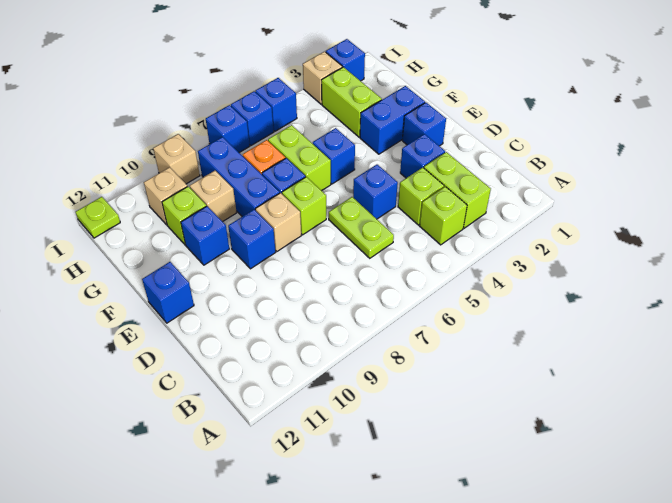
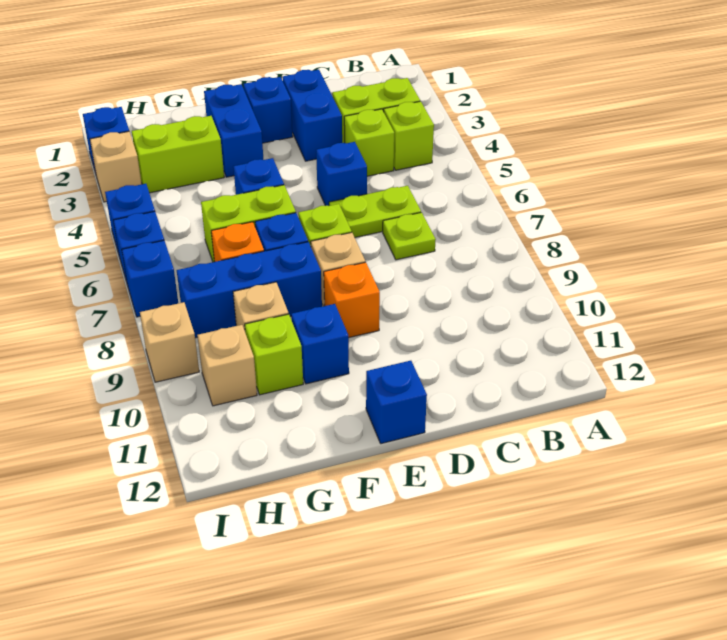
blue brick D3 level 1 -> blue brick D2:D3 level 1
blue brick E9 level 1 -> orange brick E9 level 1
lime plate I12 level 1 -> lime plate C7 level 1

